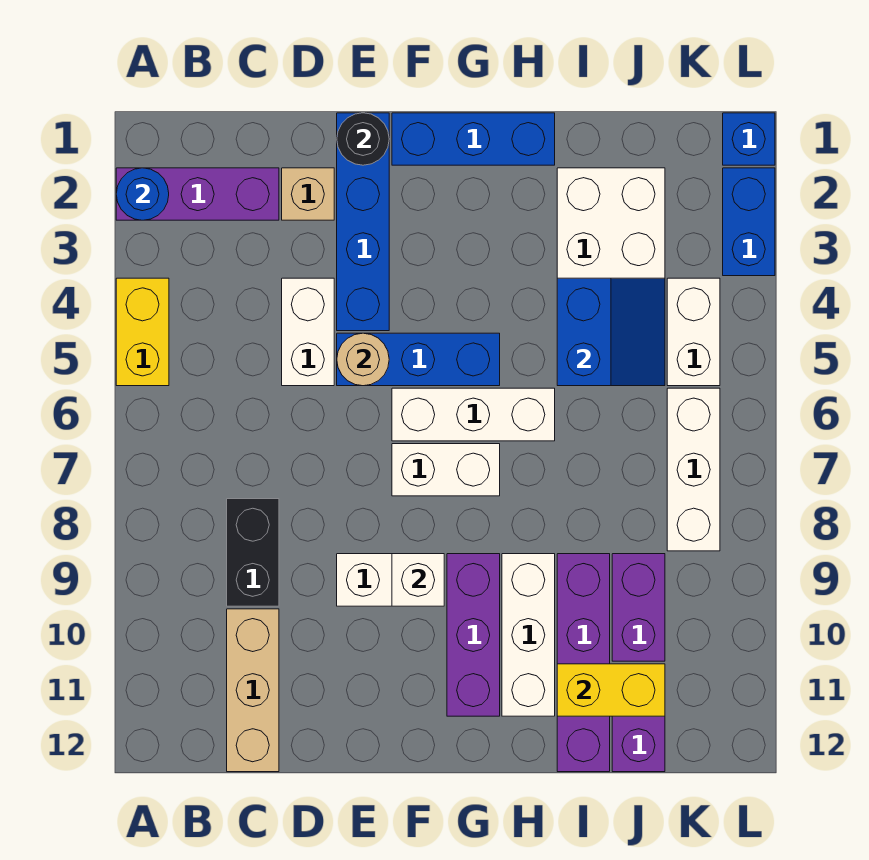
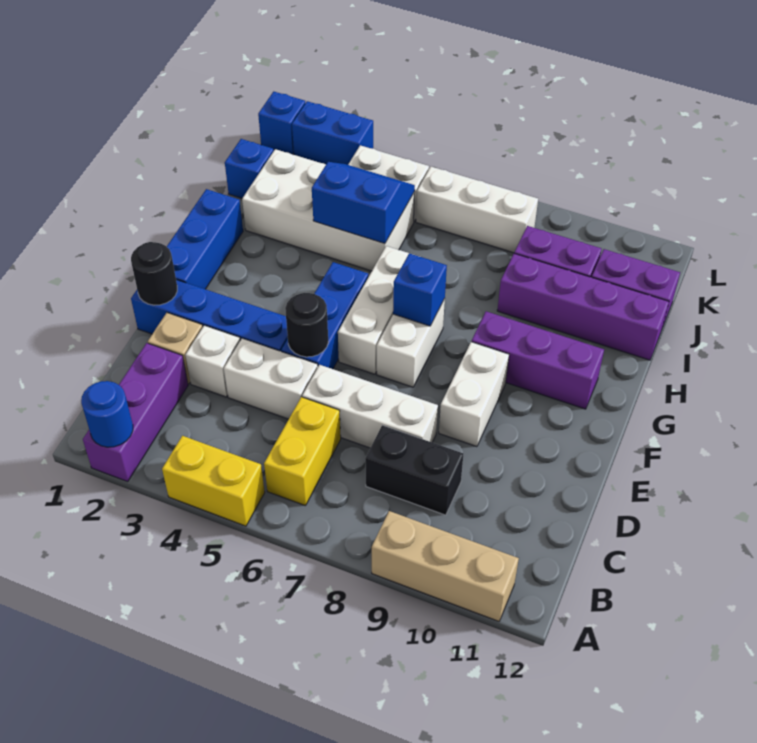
tan brick C10:C12 level 1 -> tan brick A9:A11 level 1
tan round brick E5 level 2 -> black round brick E5 level 2
white brick F9 level 2 -> white brick D3 level 1
none -> blue brick G7 level 2
white brick H9:H11 level 1 -> white brick D6:D8 level 1
yellow brick I11:J11 level 2 -> yellow brick B6:C6 level 1
none -> blue brick J1 level 1

